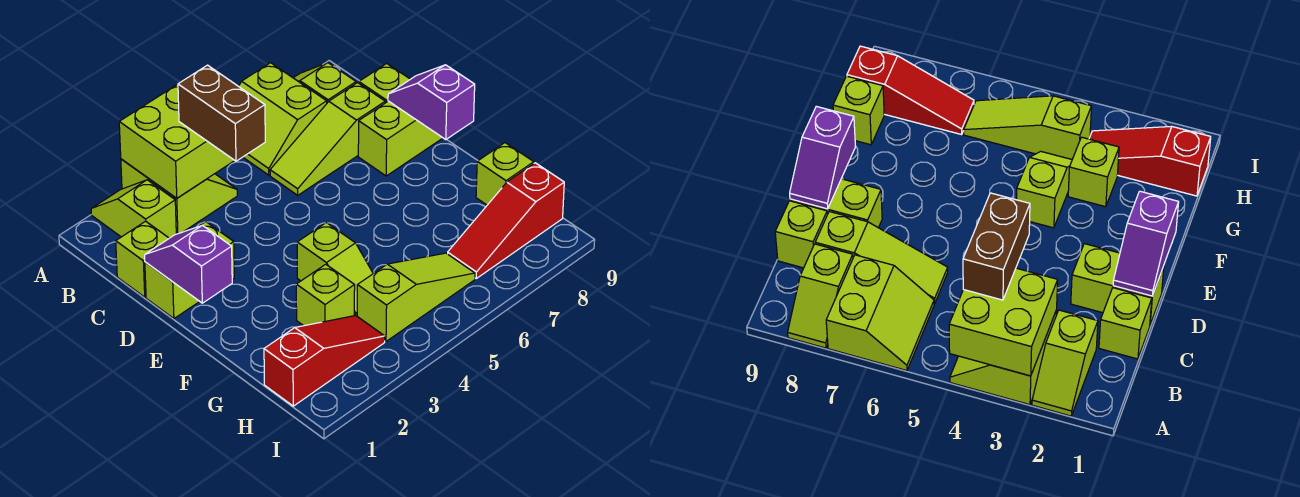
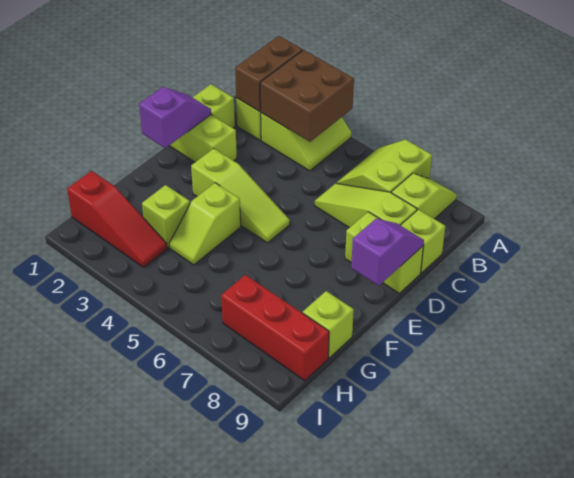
lime brick A3:B4 level 2 -> brown brick A3:B4 level 2
brown brick B4:C4 level 3 -> brown brick A2:B2 level 2
lime slope H4:H6 level 1 top 4 -> lime slope E3:E5 level 1 top 3
red slope H7:H9 level 1 top 9 -> red brick H7:H9 level 1

